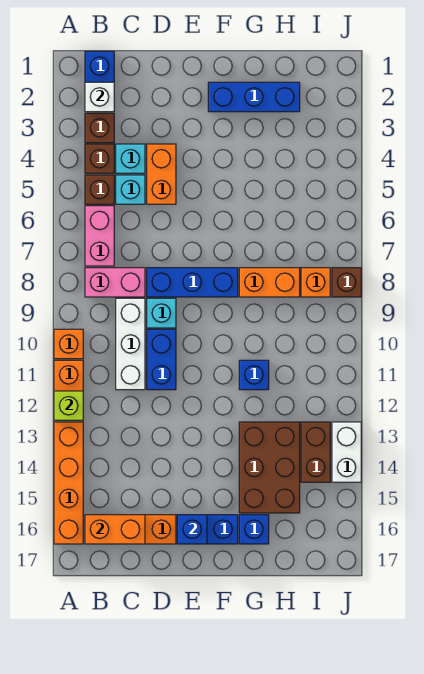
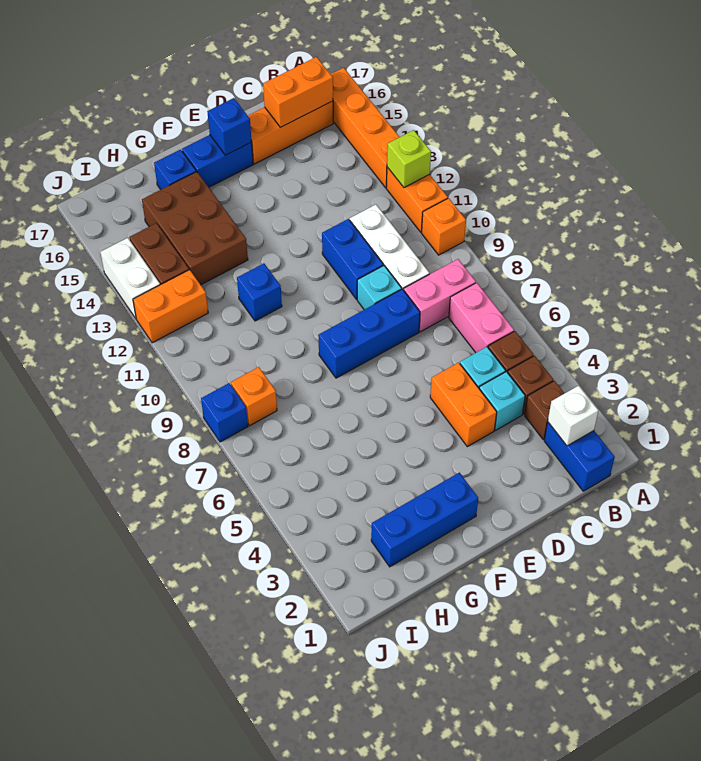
orange brick G8:H8 level 1 -> orange brick I12:J12 level 1
brown brick J8 level 1 -> blue brick J8 level 1

